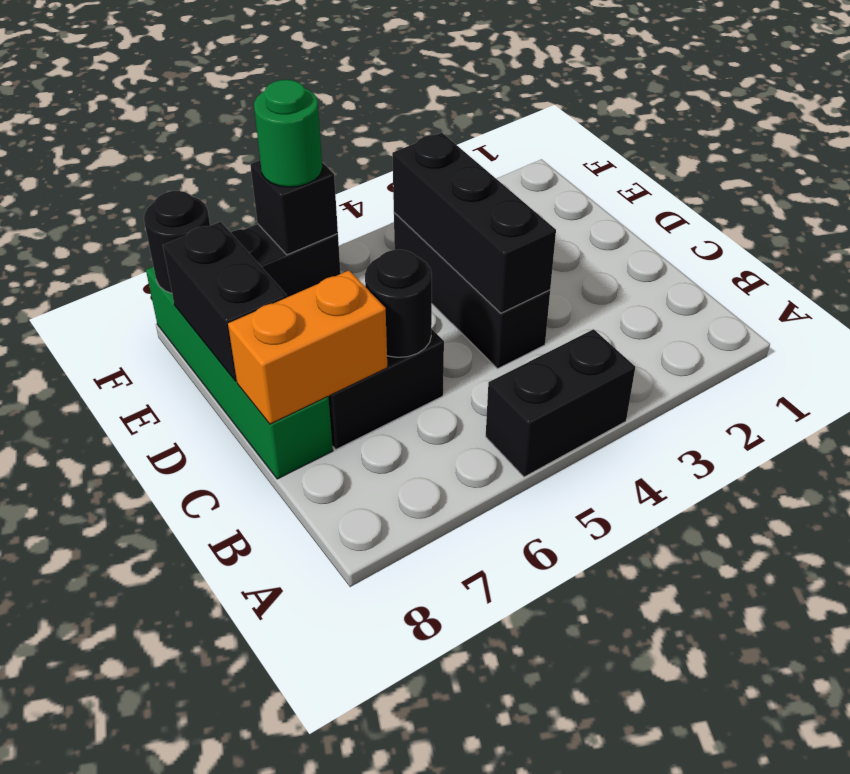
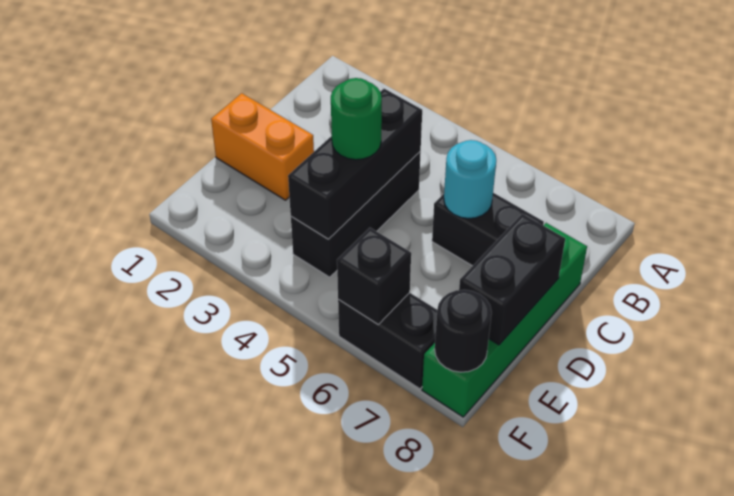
black brick A4:A5 level 1 -> none
black round brick C6 level 2 -> cyan round brick C6 level 2
orange brick C7:C8 level 2 -> orange brick D1:D2 level 1
green round brick F6 level 3 -> green round brick D4 level 3

